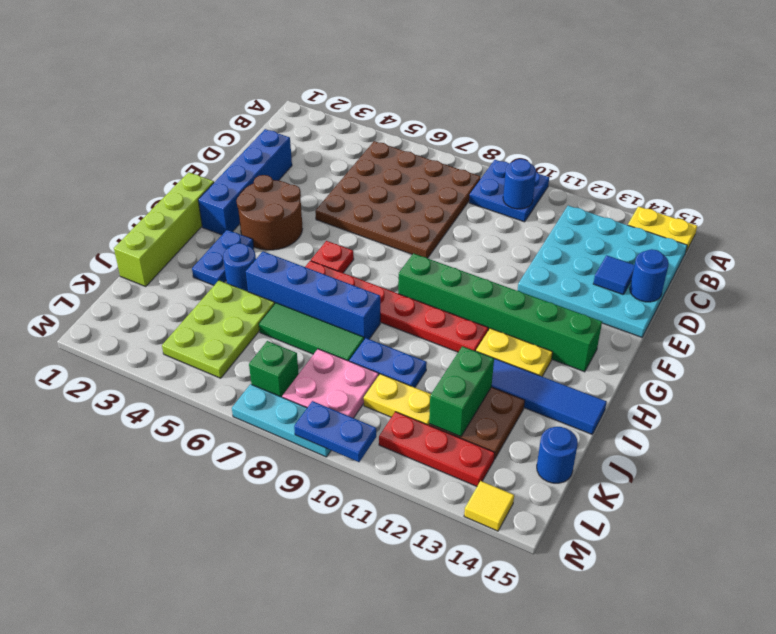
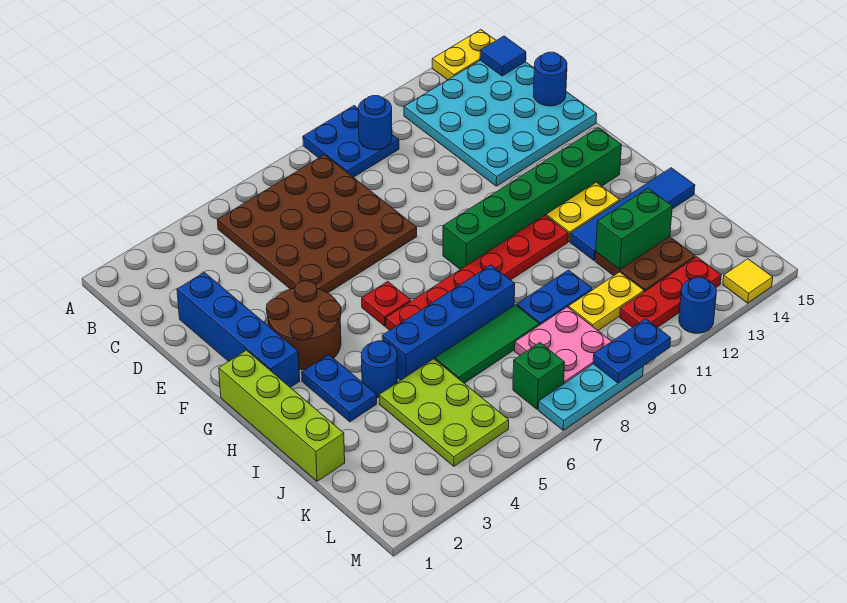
blue tile D14 level 2 -> blue tile B15 level 2
green brick J12:K12 level 2 -> green brick J12:J13 level 2
blue round brick K15 level 1 -> blue round brick M12 level 1

